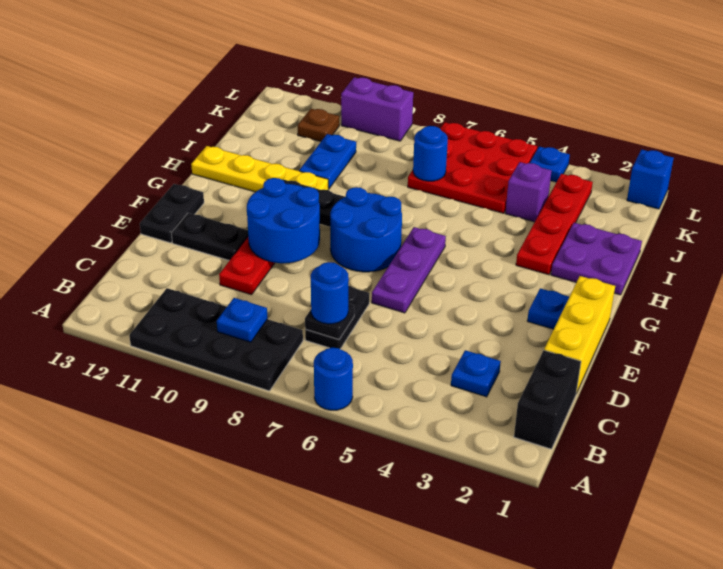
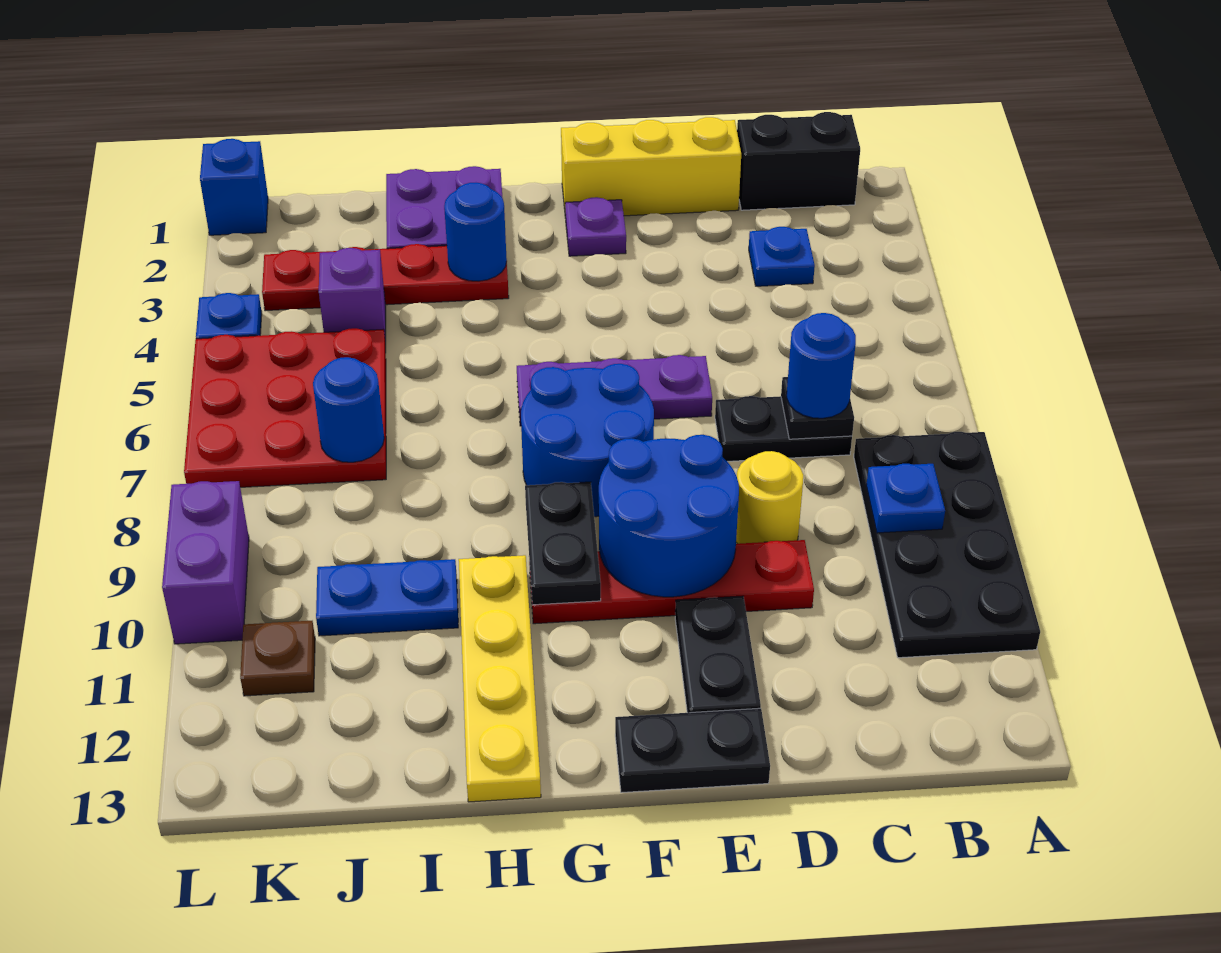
blue round brick A6 level 1 -> blue round brick H3 level 2
none -> yellow round brick D9 level 1
blue plate F2 level 1 -> purple plate F2 level 1

